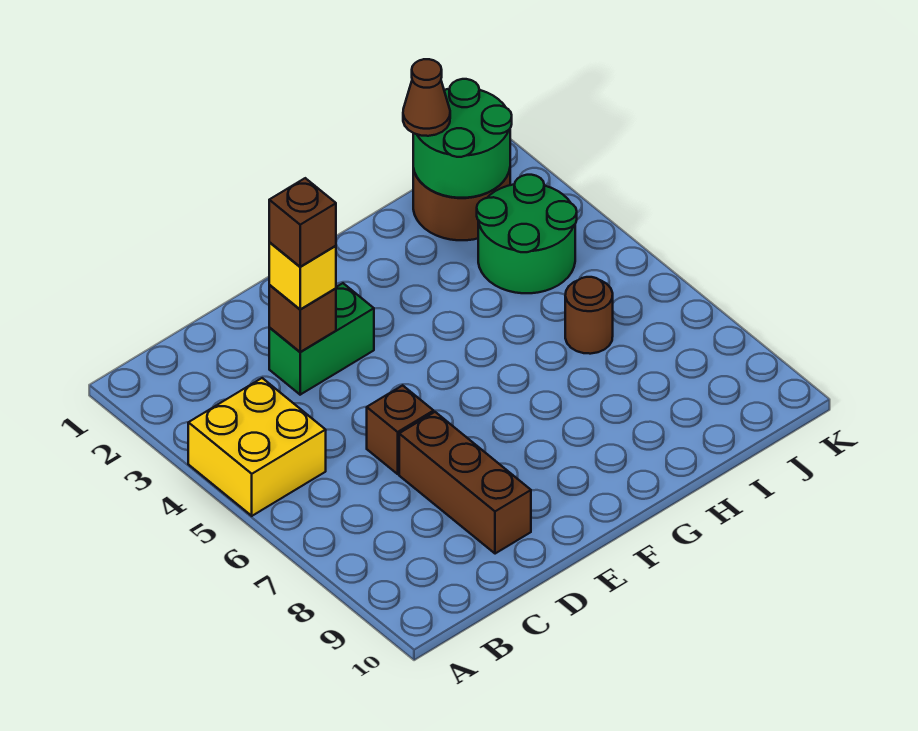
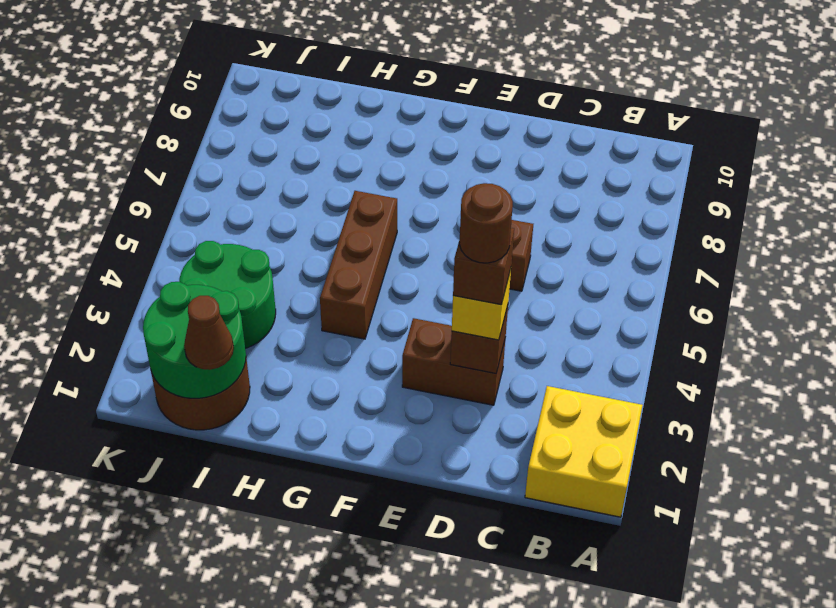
yellow brick A4:B5 level 1 -> yellow brick A1:B2 level 1
green brick D3:E3 level 1 -> brown brick D3:E3 level 1
brown brick D7:D9 level 1 -> brown brick G4:G6 level 1
brown round brick I6 level 1 -> brown round brick D3 level 5

